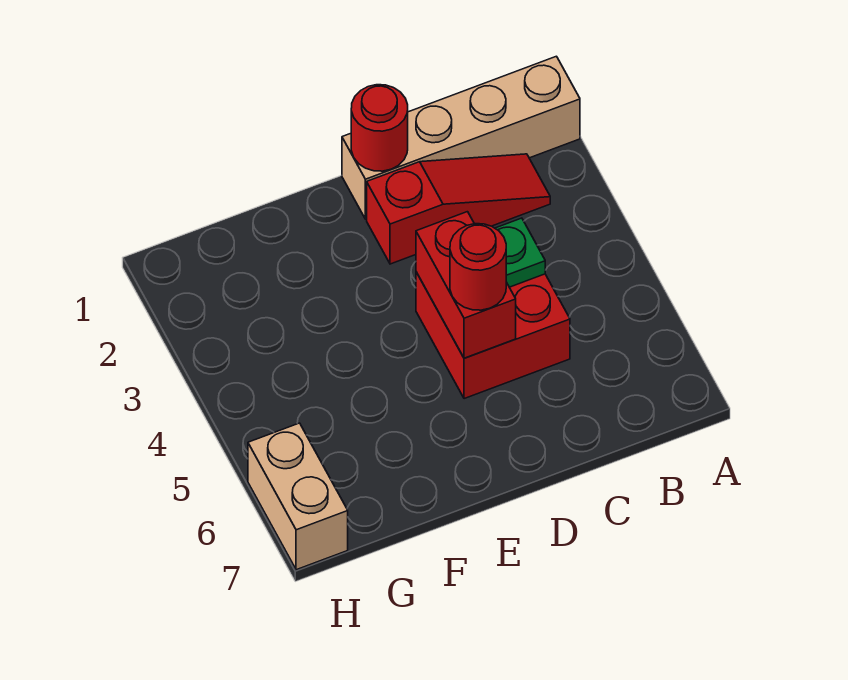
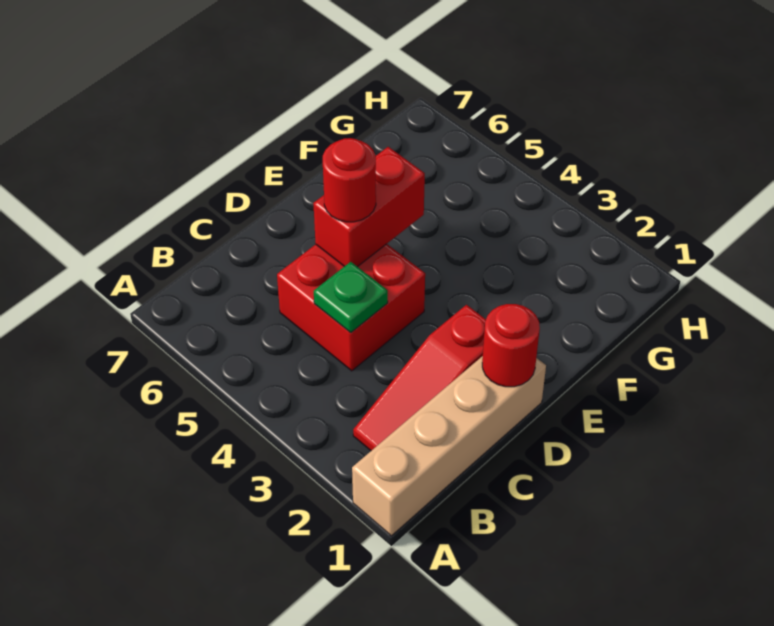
red brick D4:D5 level 2 -> red brick D5:E5 level 2
tan brick H6:H7 level 1 -> none

